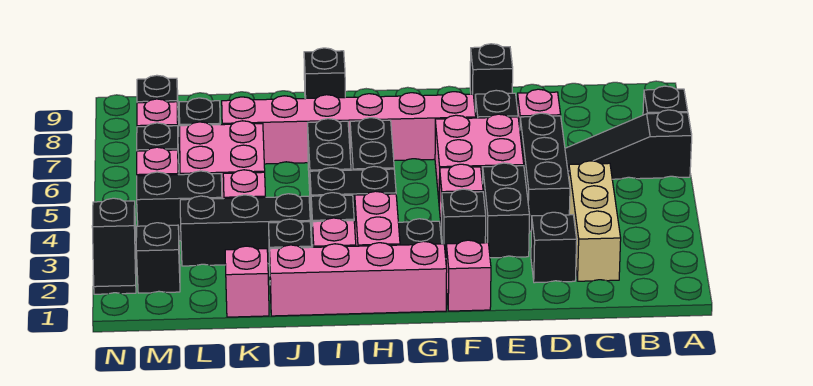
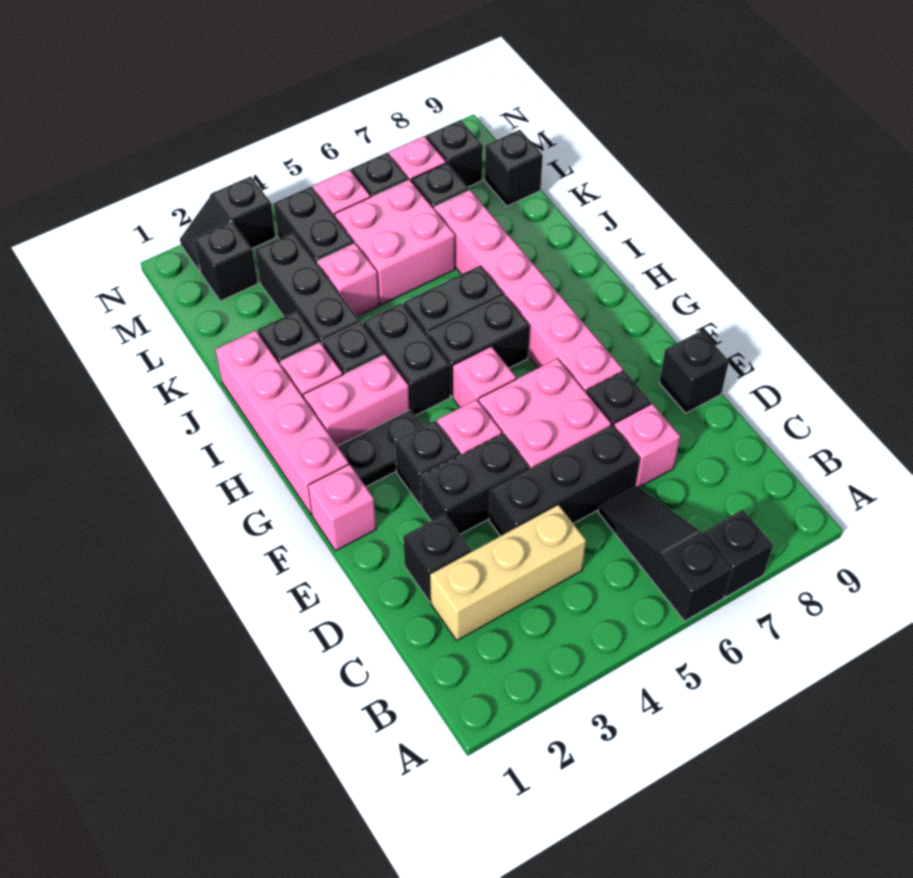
black brick I9 level 1 -> black brick L9 level 1
pink brick K1 level 1 -> pink brick G5 level 1

